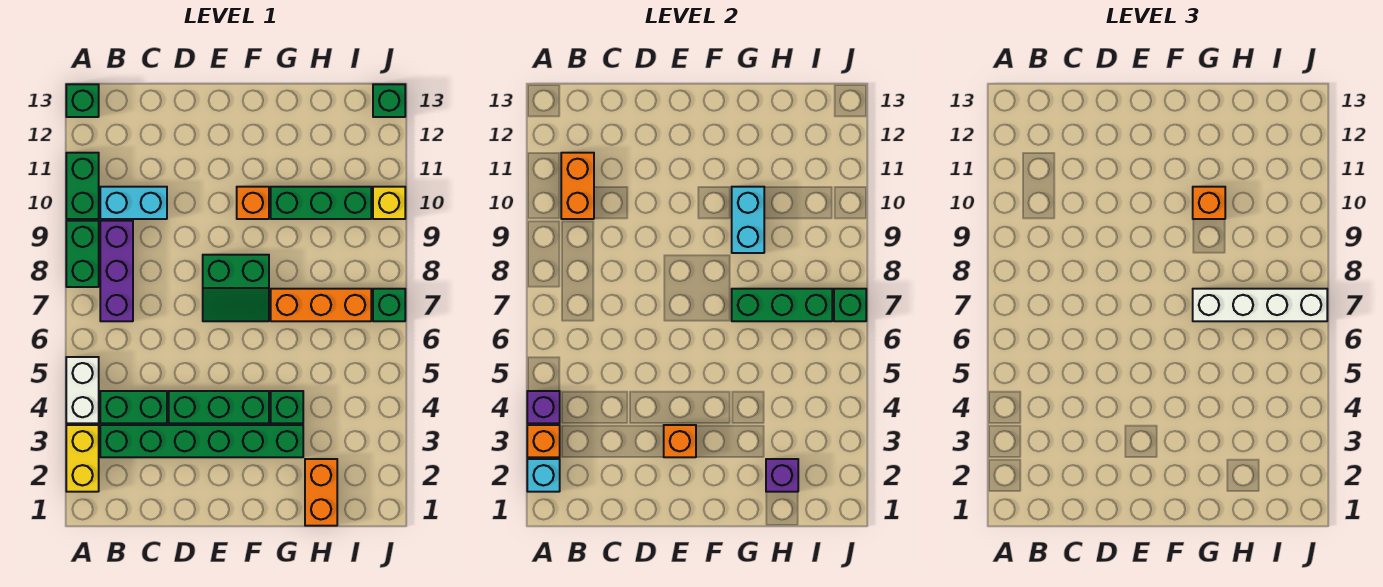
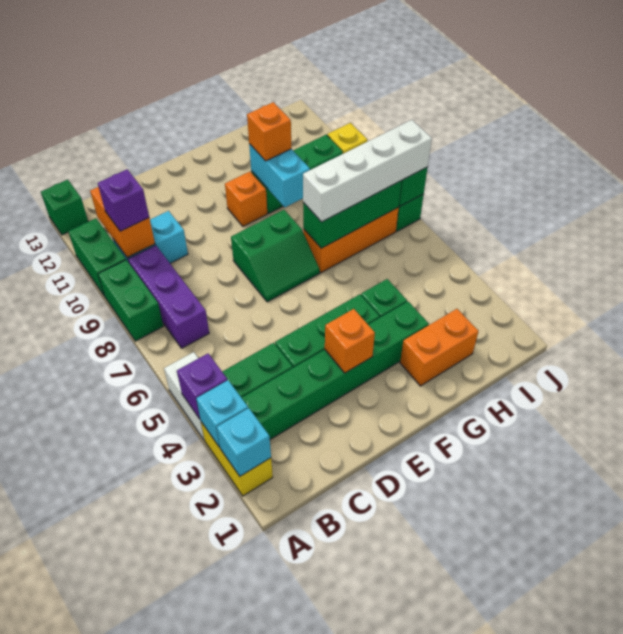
orange brick A3 level 2 -> cyan brick A3 level 2
orange brick H1:H2 level 1 -> orange brick G2:H2 level 1
purple brick H2 level 2 -> purple brick B10 level 3
green brick J13 level 1 -> none

